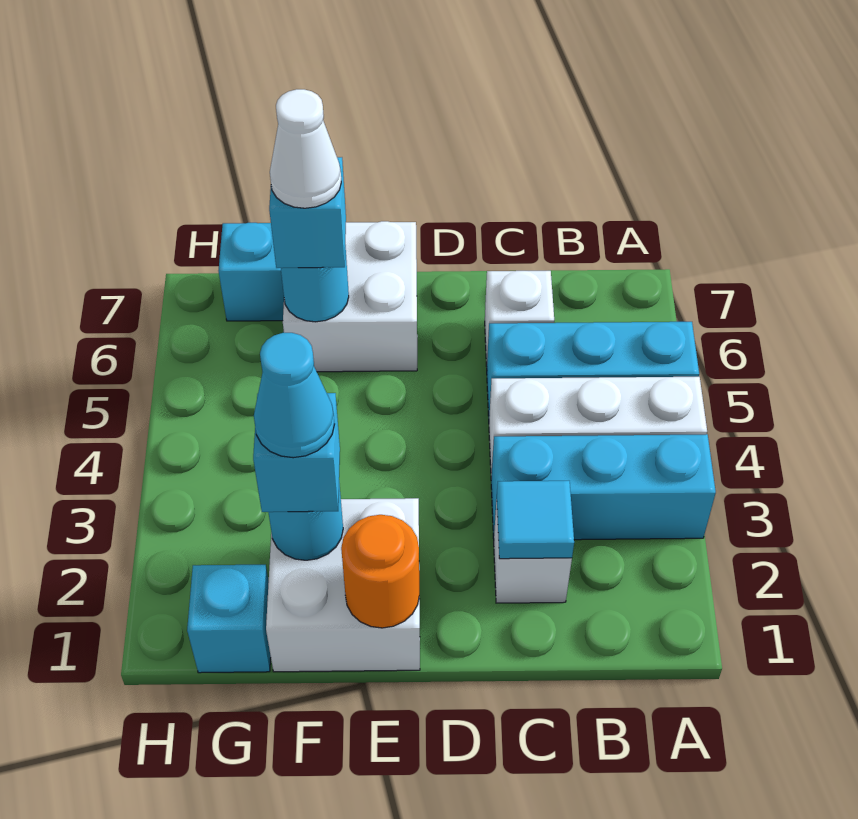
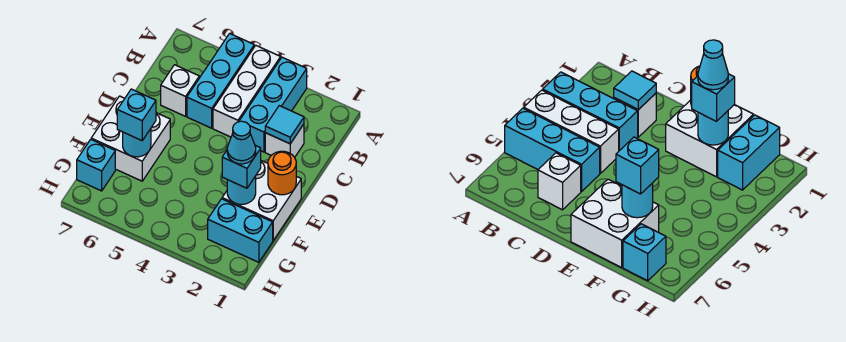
white cone F6 level 4 -> none
cyan brick G1 level 1 -> cyan brick G1:G2 level 1

